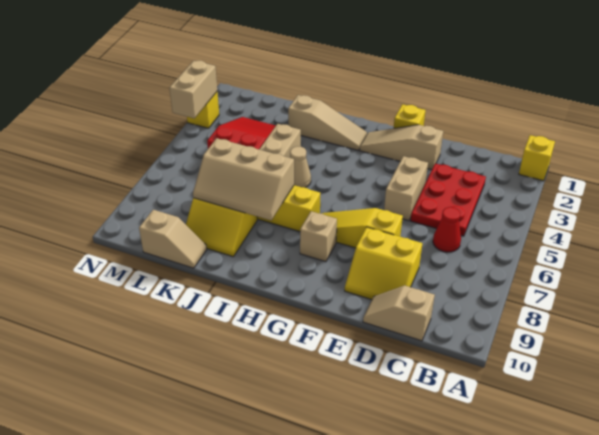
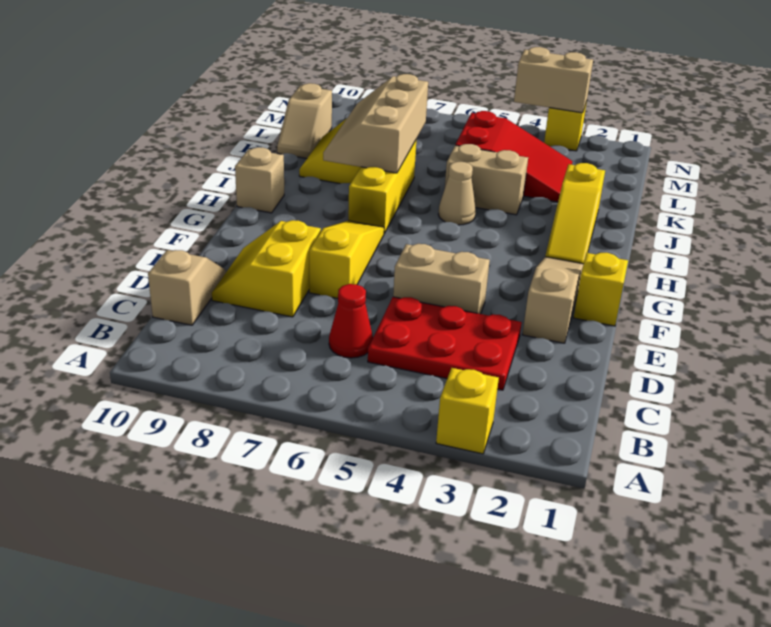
yellow brick A1 level 1 -> yellow brick A3 level 1
tan brick G8 level 1 -> tan brick H10 level 1
tan slope H2:J2 level 1 top J -> yellow slope H2:J2 level 1 top J

